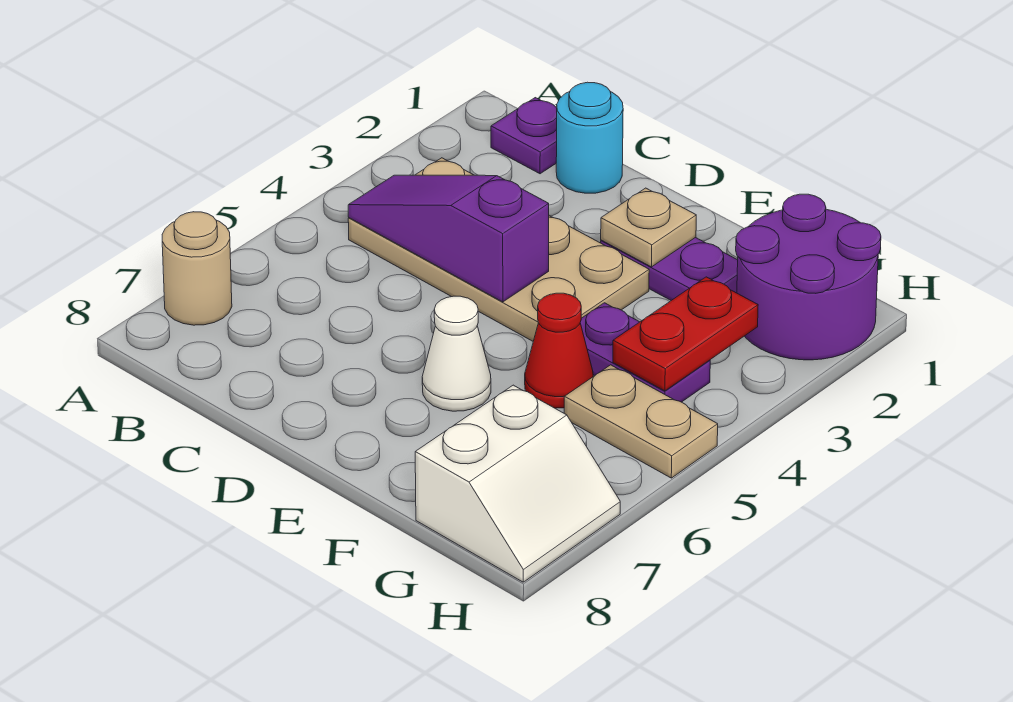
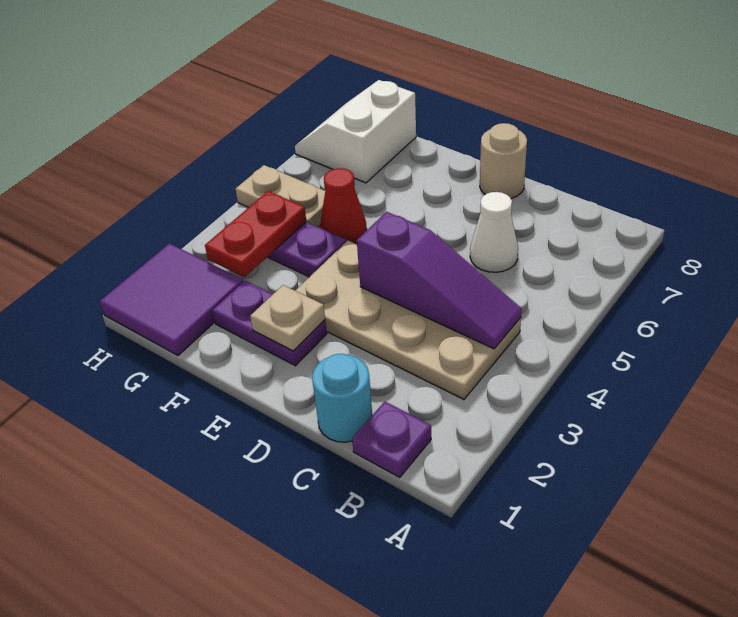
tan round brick A7 level 1 -> tan round brick D8 level 1
white cone E6 level 1 -> white cone C6 level 1
purple round brick G1:H2 level 1 -> purple tile G1:H2 level 1

